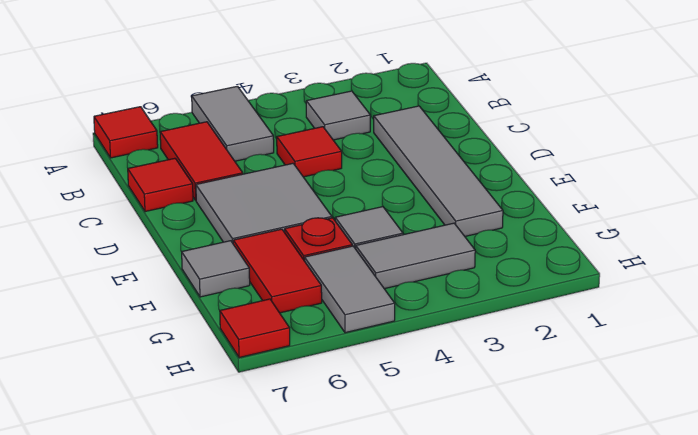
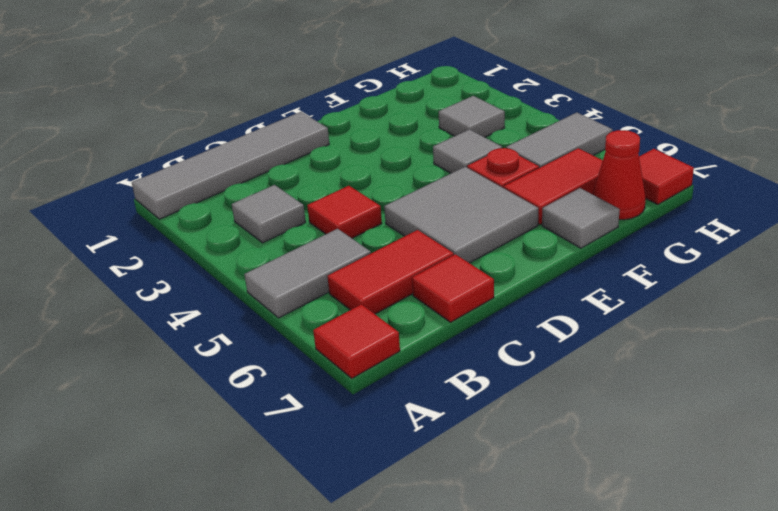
grey tile C2:F2 level 1 -> grey tile A1:D1 level 1
grey tile G3:G4 level 1 -> grey tile G3 level 1
none -> red cone G7 level 1

